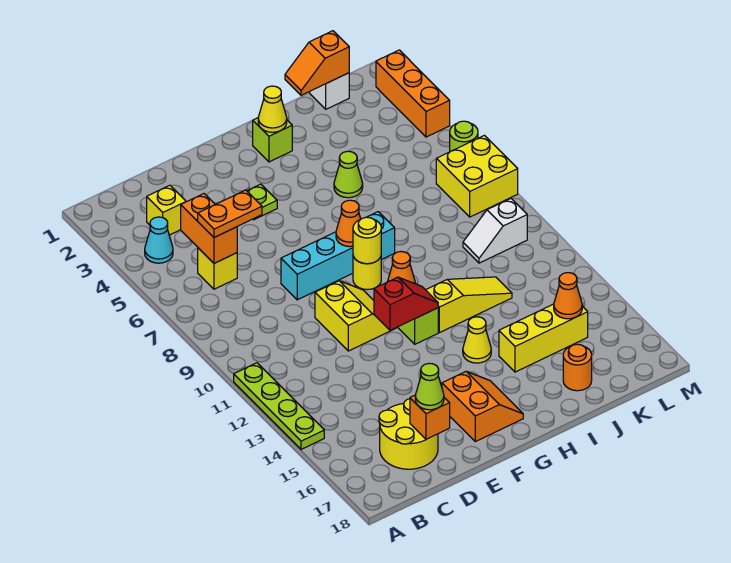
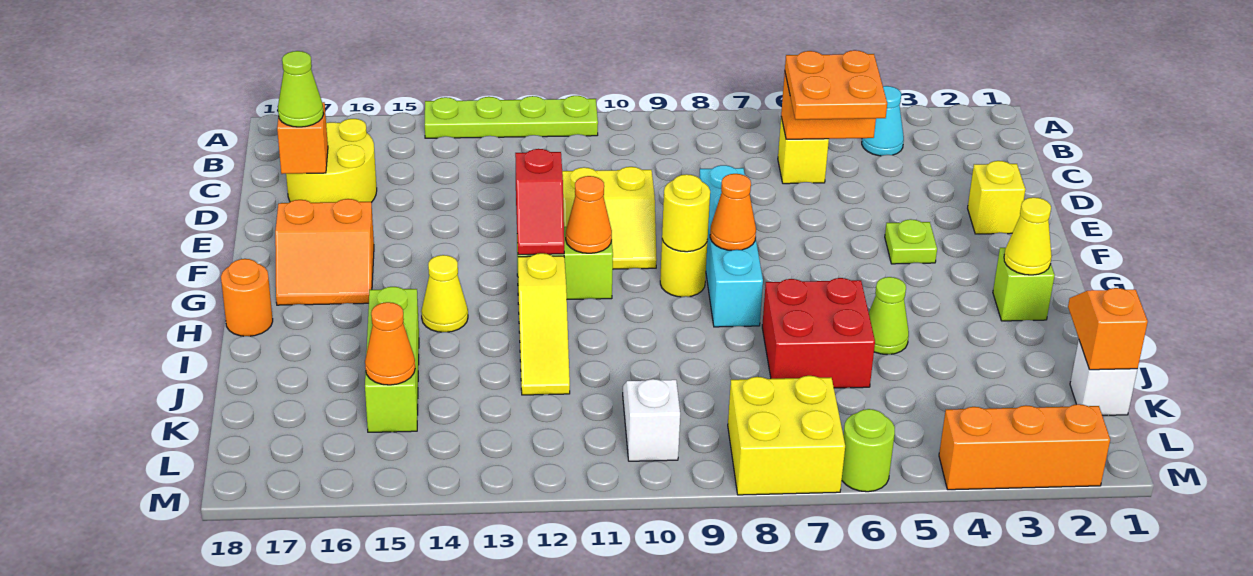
yellow brick C3 level 1 -> yellow brick E2 level 1
orange plate C6:D6 level 3 -> orange plate C5:D6 level 3
none -> red brick I6:J7 level 1
yellow brick I15:K15 level 1 -> lime brick I15:K15 level 1
orange round brick J17 level 1 -> orange round brick H18 level 1

